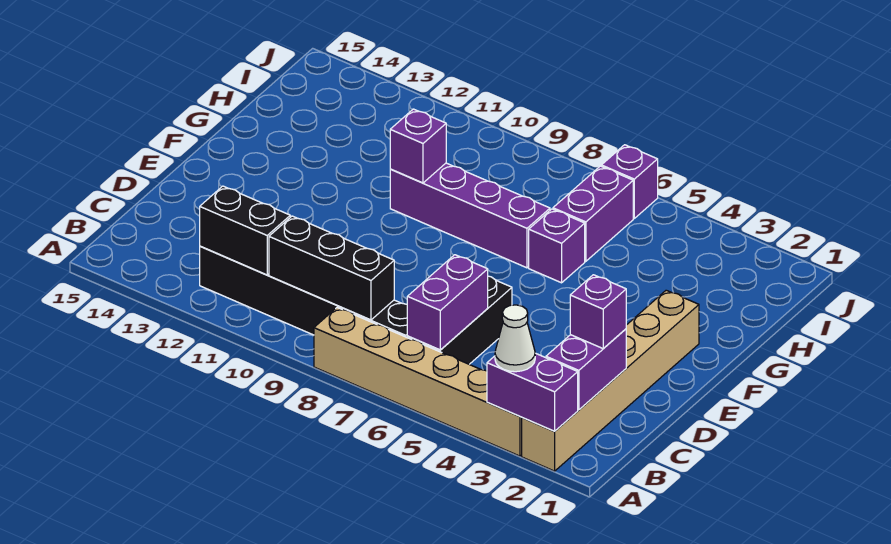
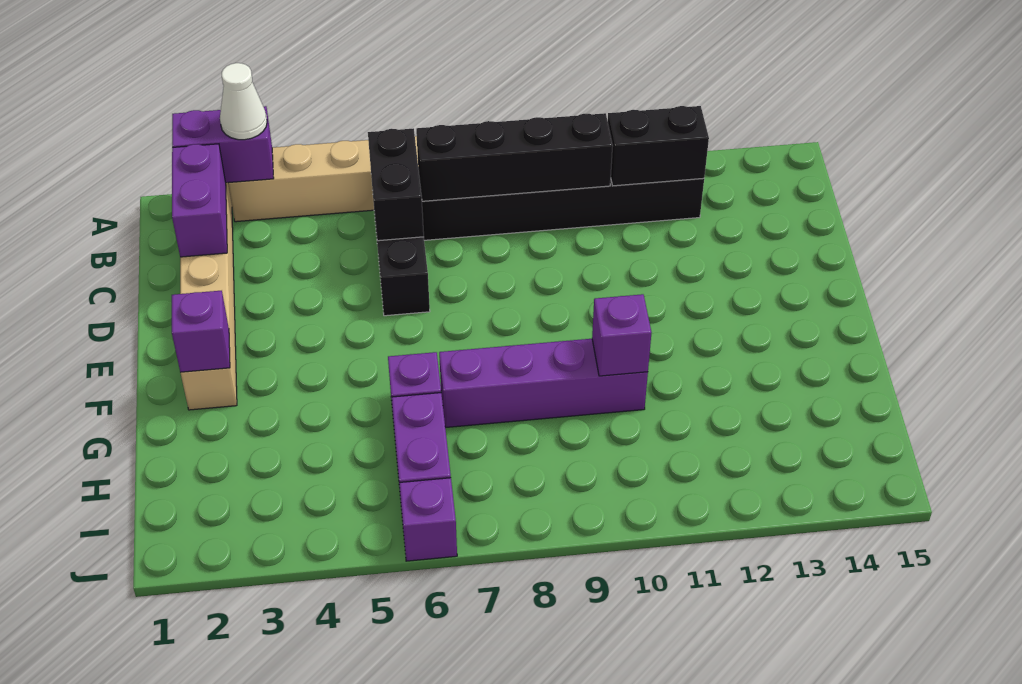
purple brick B6:C6 level 2 -> black brick B6:C6 level 2
black brick B8:B10 level 2 -> black brick B7:B10 level 2
purple brick C2 level 3 -> purple brick F2 level 2

